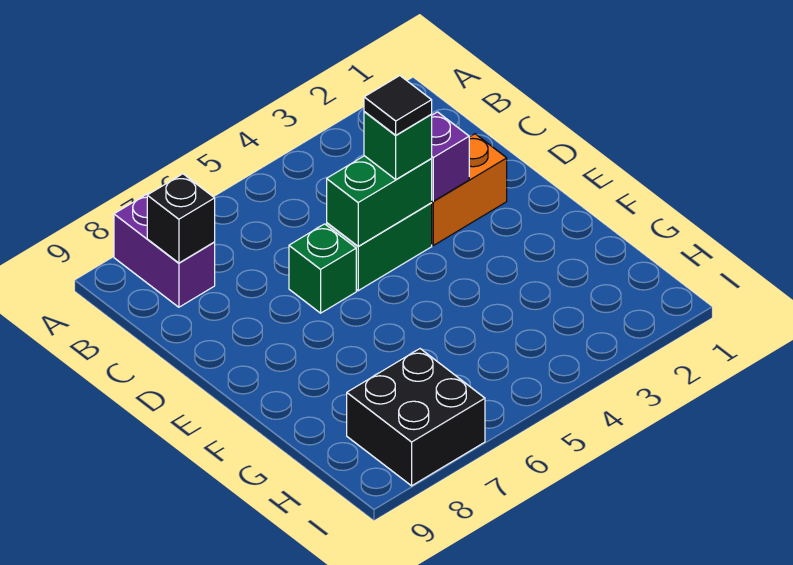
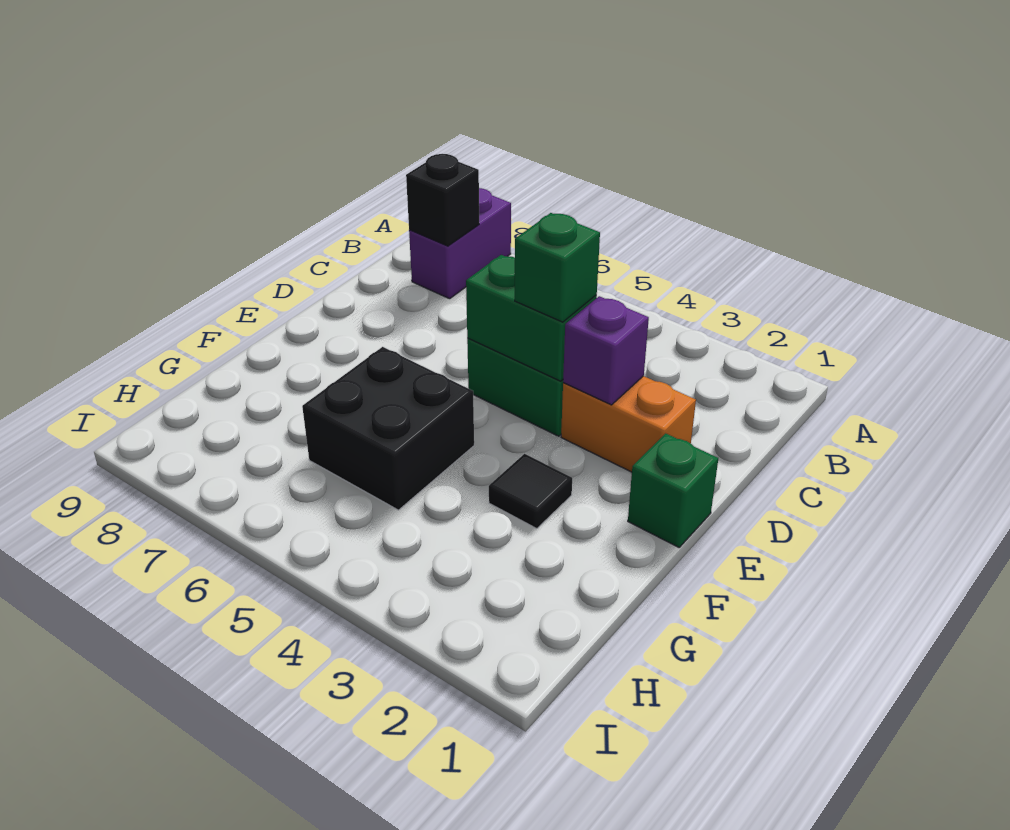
black tile D4 level 4 -> black tile F3 level 1
green brick D6 level 1 -> green brick E1 level 1
black brick H7:I8 level 1 -> black brick F5:G6 level 1

